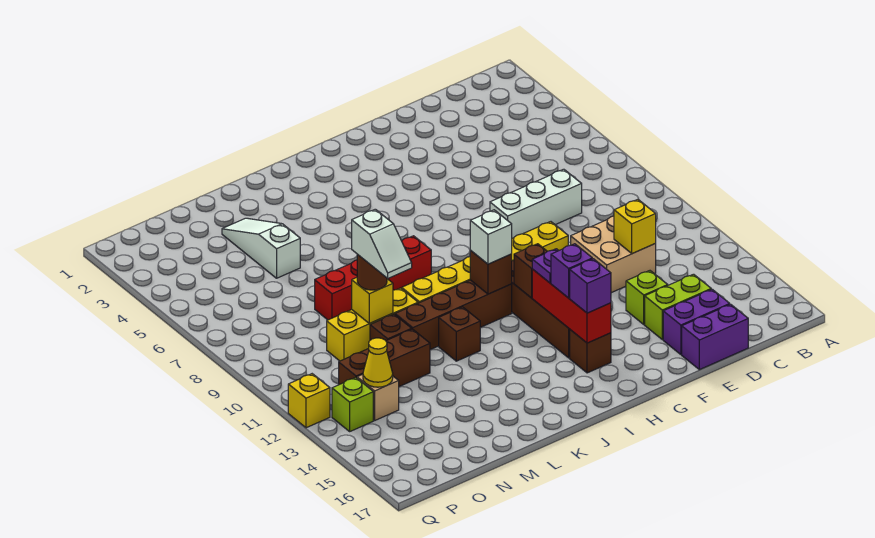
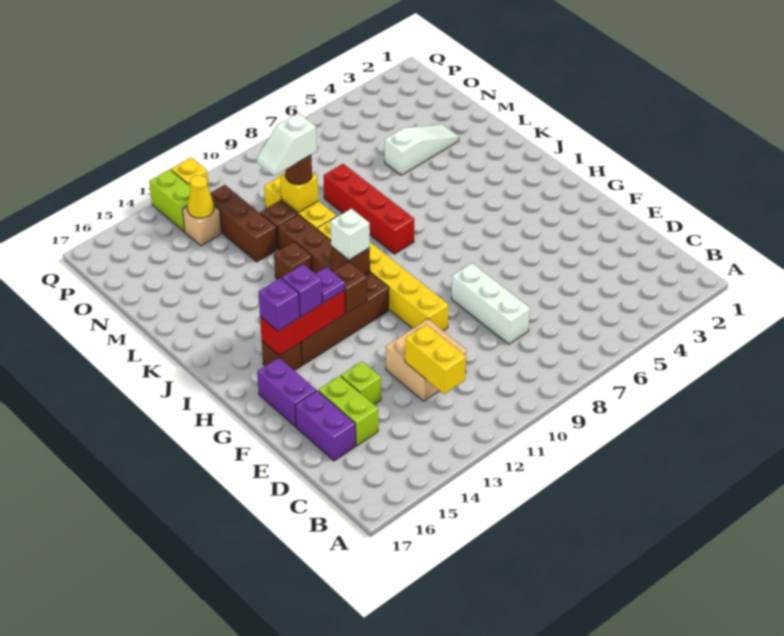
yellow brick D12 level 2 -> yellow brick C12:D12 level 2
purple brick D17:E17 level 1 -> purple brick F16:G16 level 1
lime brick P13 level 1 -> lime brick P13:Q13 level 1

